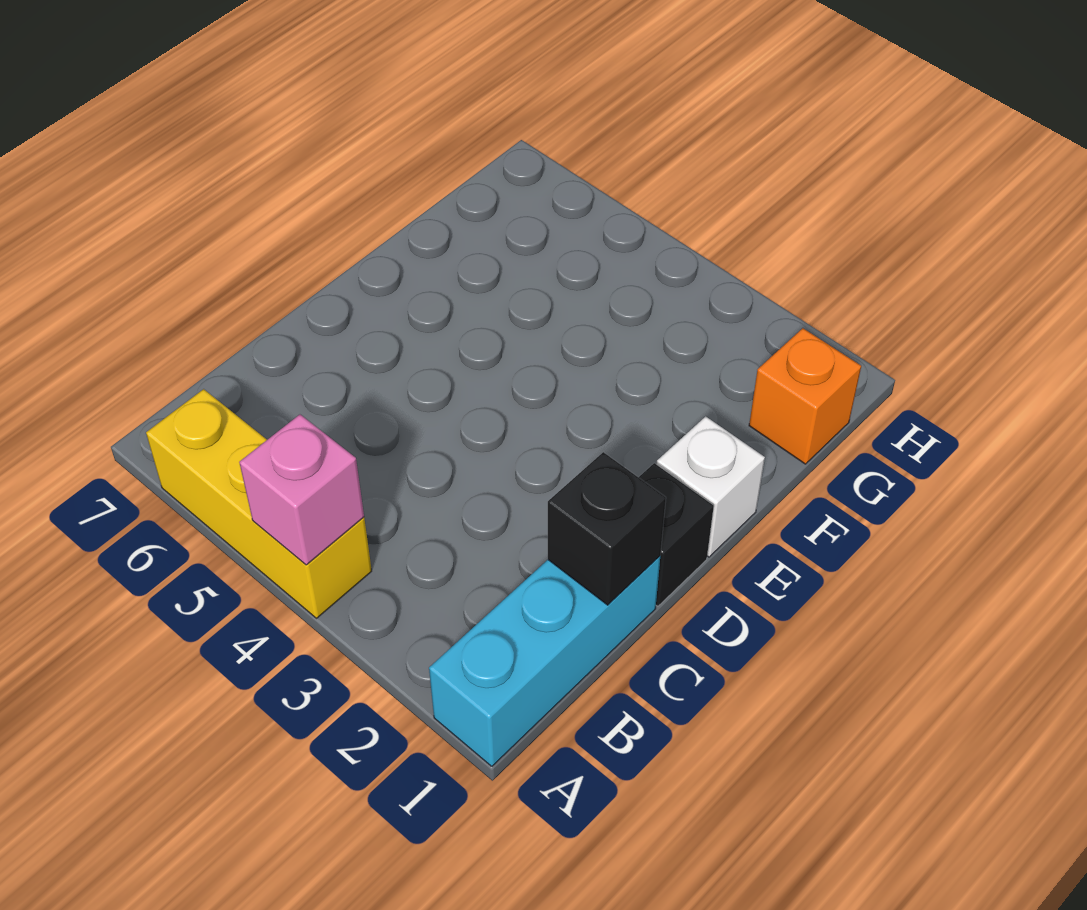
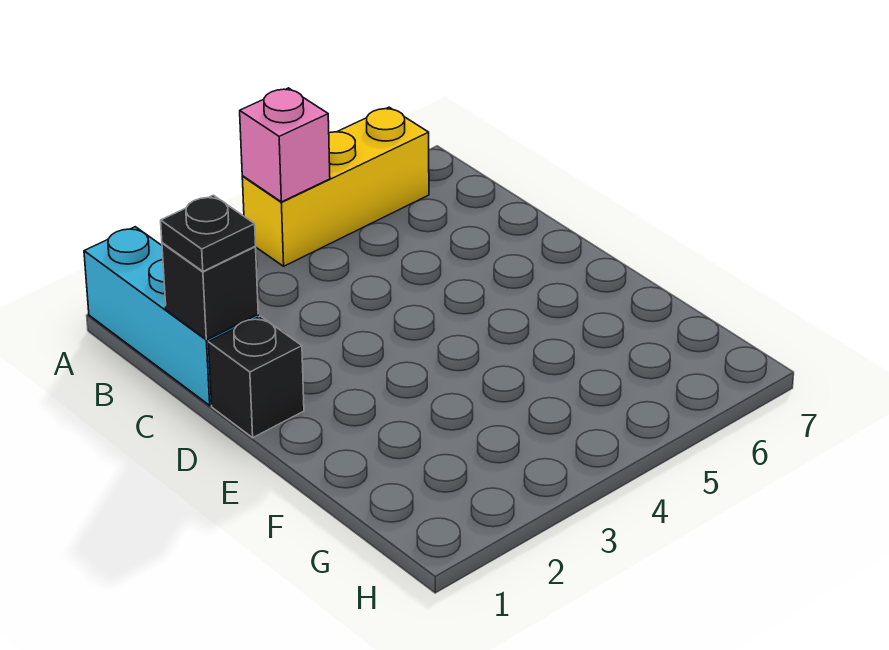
none -> black plate C1 level 3
white brick E1 level 1 -> none
orange brick G1 level 1 -> none

